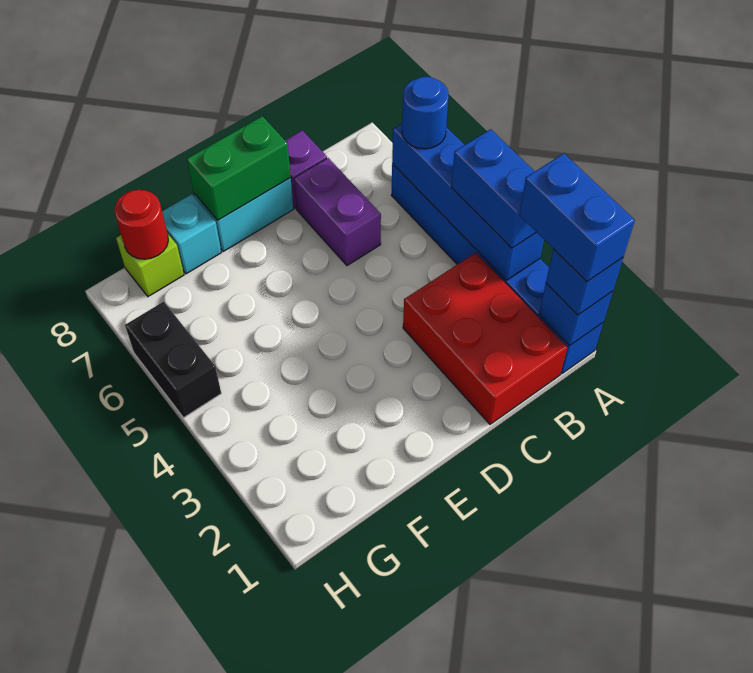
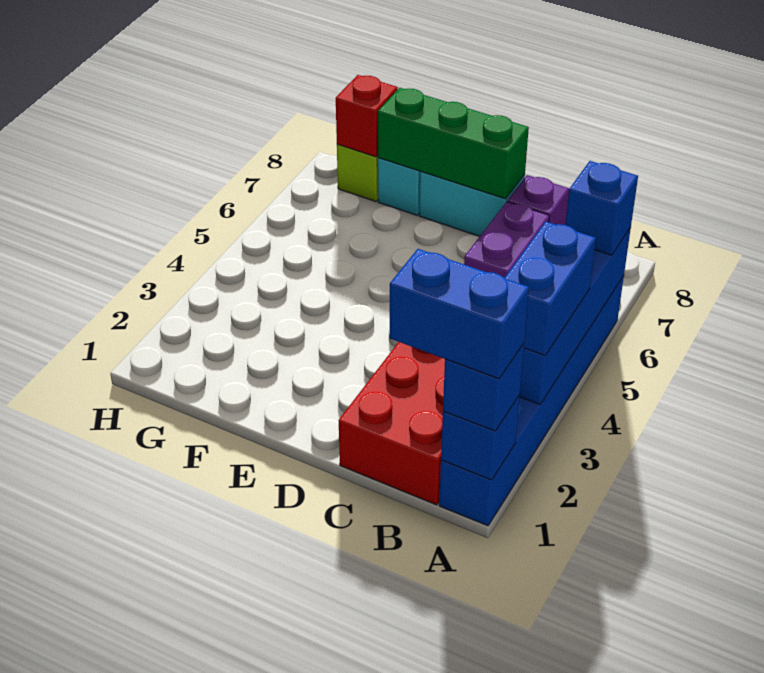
blue brick A1:A2 level 4 -> blue brick A1:B1 level 4
blue round brick A6 level 3 -> blue brick A6 level 3
green brick D8:E8 level 2 -> green brick D8:F8 level 2
red round brick G8 level 2 -> red brick G8 level 2
black brick H5:H6 level 1 -> none

